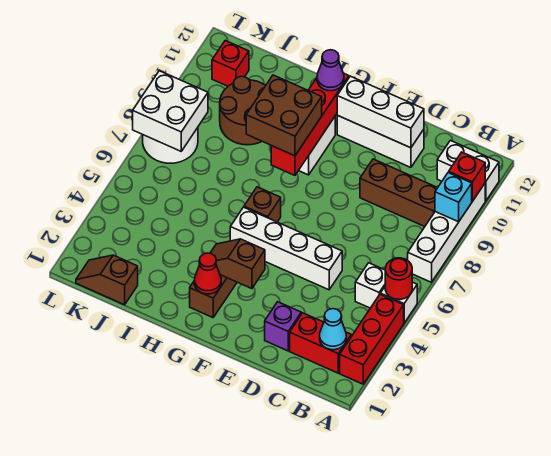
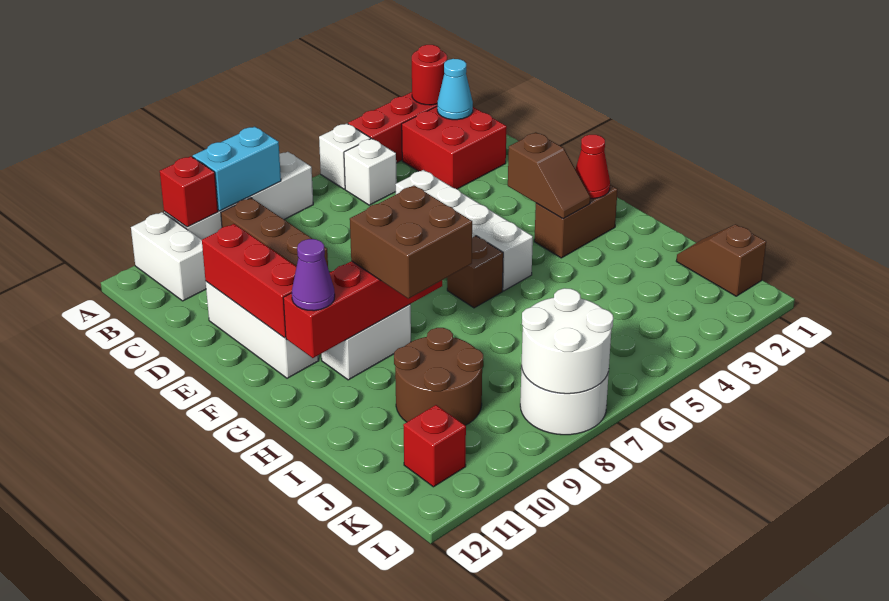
red round brick A5 level 2 -> red round brick A2 level 2
cyan brick A9 level 2 -> cyan brick A8:A9 level 2
red brick B2:C2 level 1 -> red brick B2:C3 level 1
purple brick D2 level 1 -> none
white brick D11:F11 level 2 -> red brick D11:F11 level 2
brown slope J1:K1 level 1 top J -> brown slope J1:K1 level 1 top K
white brick K7:L8 level 2 -> white round brick K7:L8 level 2

